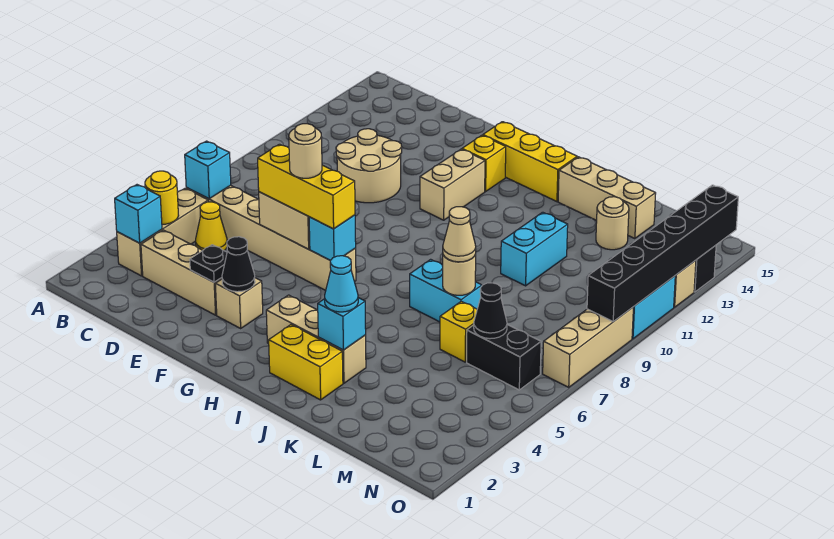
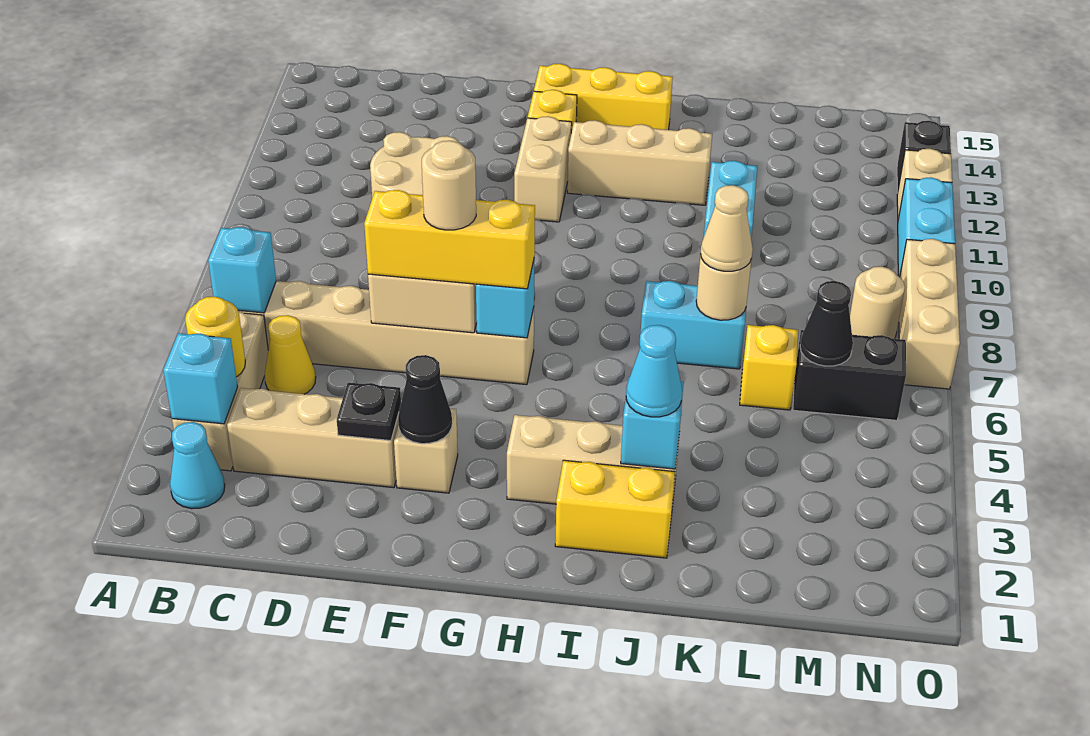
none -> cyan cone B2 level 1
tan brick J14:L14 level 1 -> tan brick H12:J12 level 1
tan round brick L13 level 1 -> tan round brick N8 level 1
black brick O9:O14 level 2 -> none

